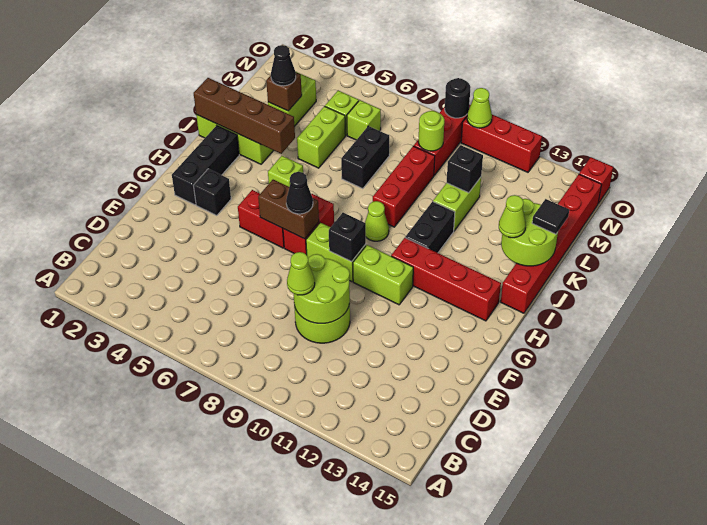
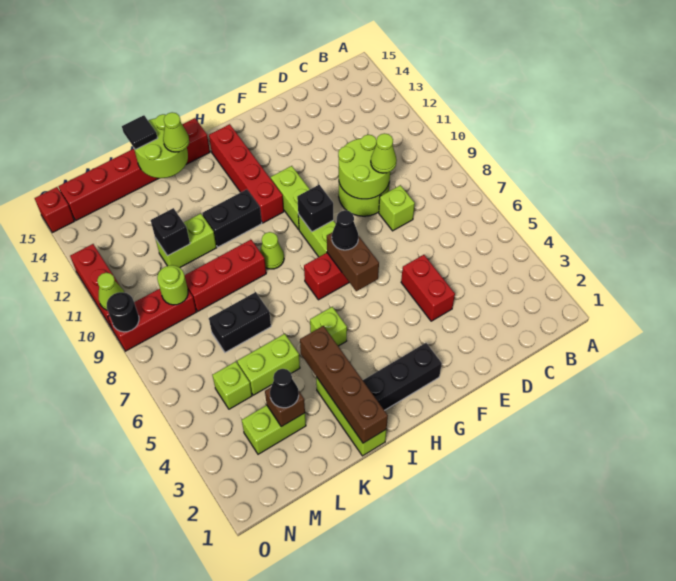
black brick G3 level 1 -> none
red brick G5:G6 level 1 -> red brick E4:E5 level 1
lime brick M6 level 1 -> lime brick D8 level 1

